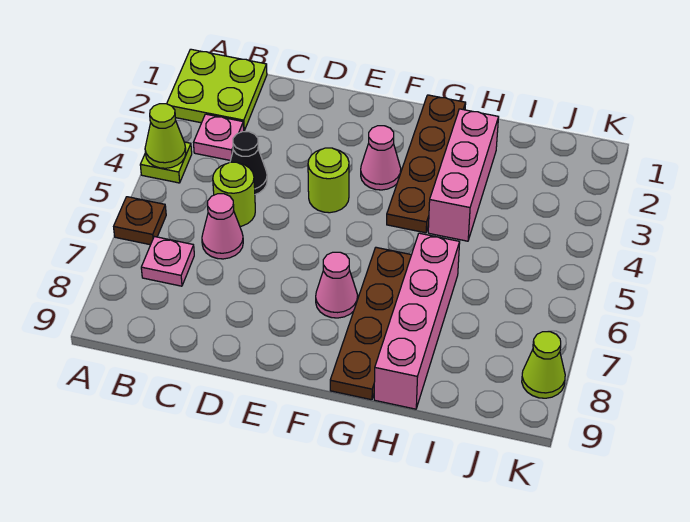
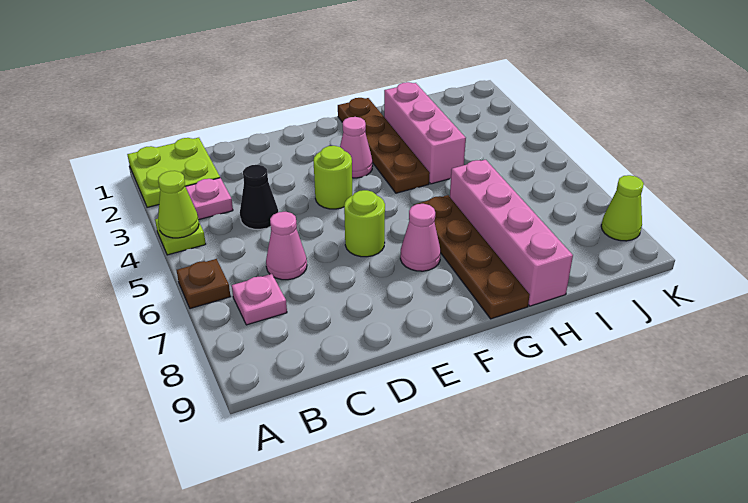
lime round brick C5 level 1 -> lime round brick E6 level 1

